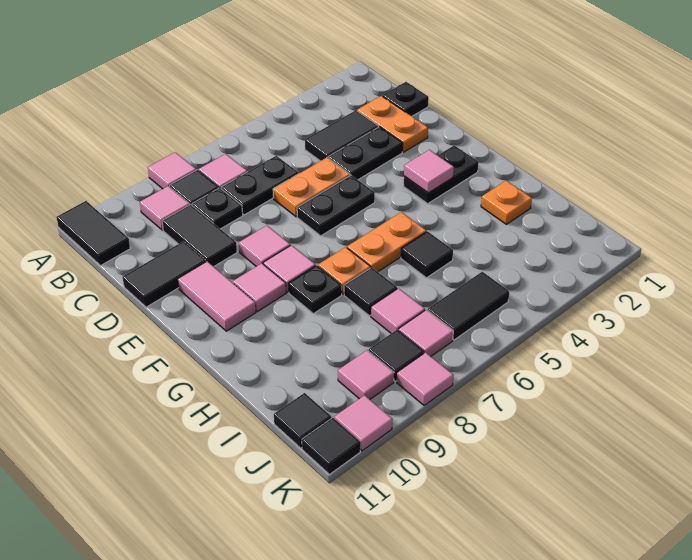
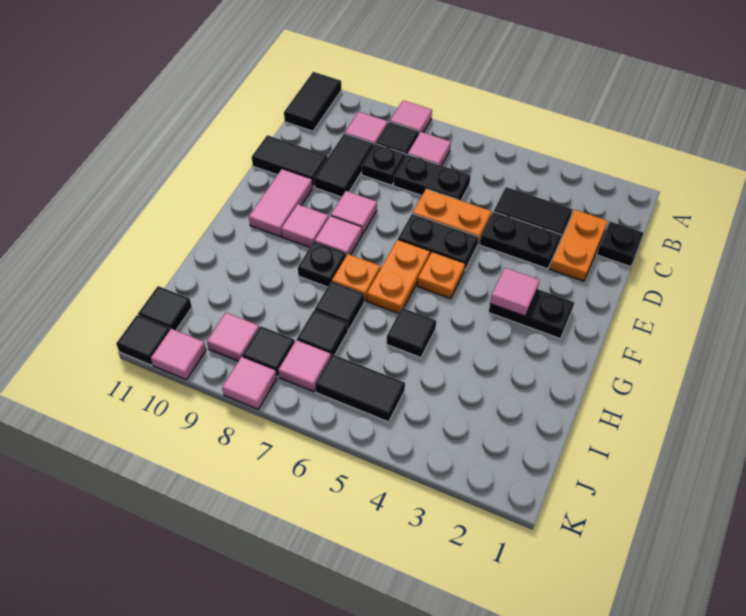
orange plate G5:G6 level 1 -> orange plate F6:G6 level 1
orange plate H2 level 1 -> orange plate F5 level 1
pink tile I7 level 1 -> black tile I7 level 1

